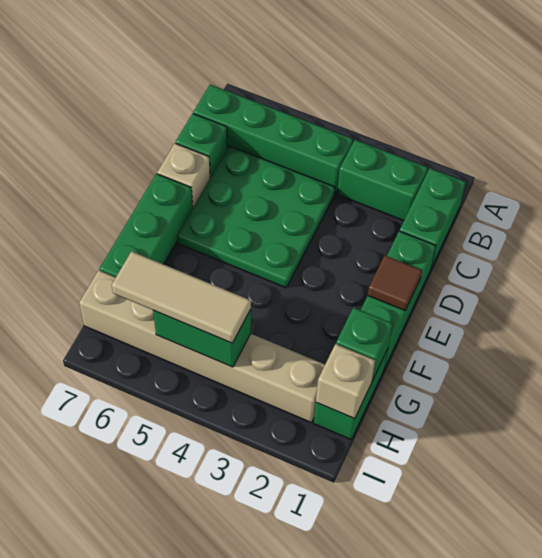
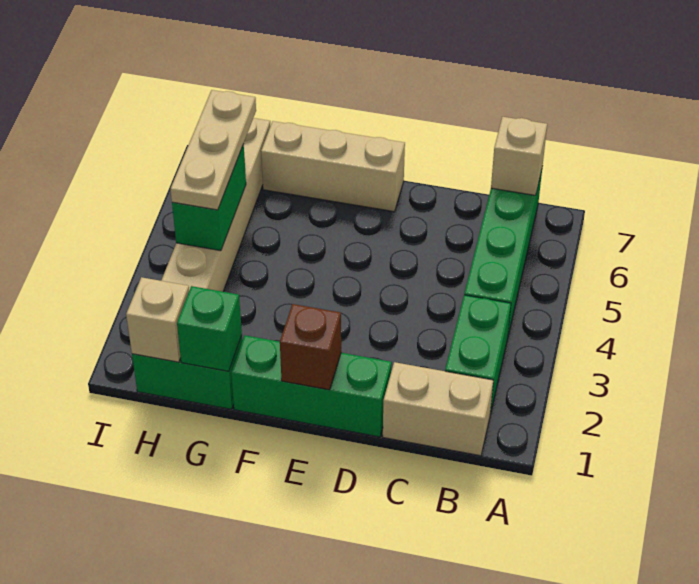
green brick B1:C1 level 1 -> tan brick B1:C1 level 1
green plate C4:E6 level 1 -> none
green brick C7 level 1 -> none
tan brick D7 level 1 -> tan brick B7 level 2
brown tile E1 level 2 -> brown brick E1 level 2
green brick E7:G7 level 1 -> tan brick E7:G7 level 1
tan tile H4:H6 level 3 -> tan plate H4:H6 level 3

